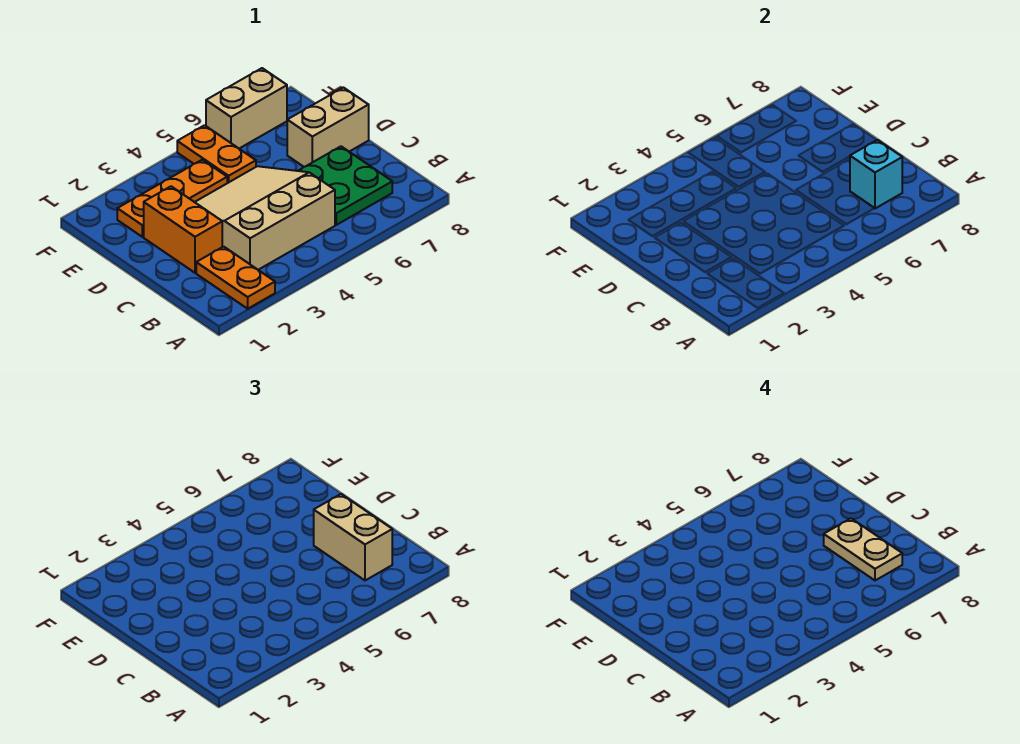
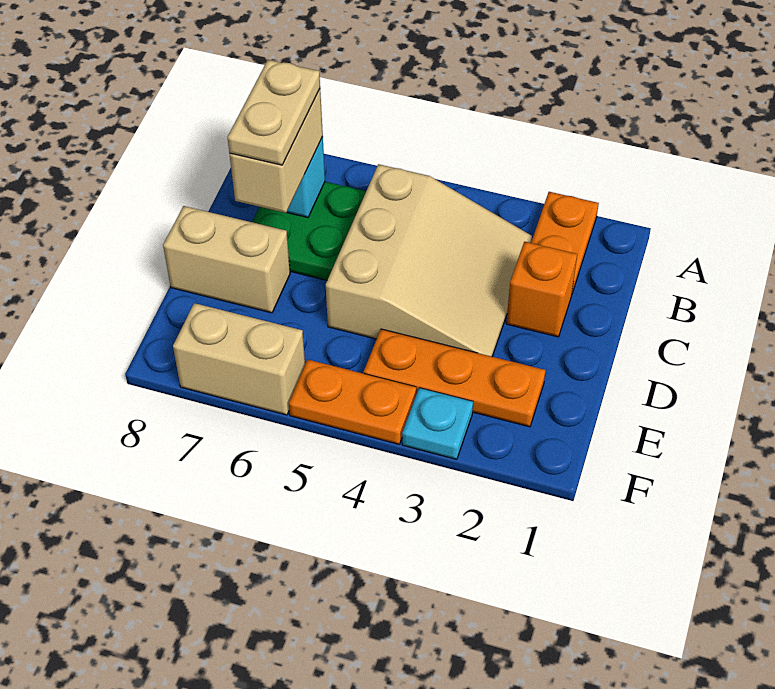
tan slope B3:D5 level 1 top B -> tan slope B3:D5 level 1 top 5
orange brick C2:D2 level 1 -> orange brick C2 level 1
orange plate E5:F5 level 1 -> orange plate F4:F5 level 1
none -> cyan plate F3 level 1

